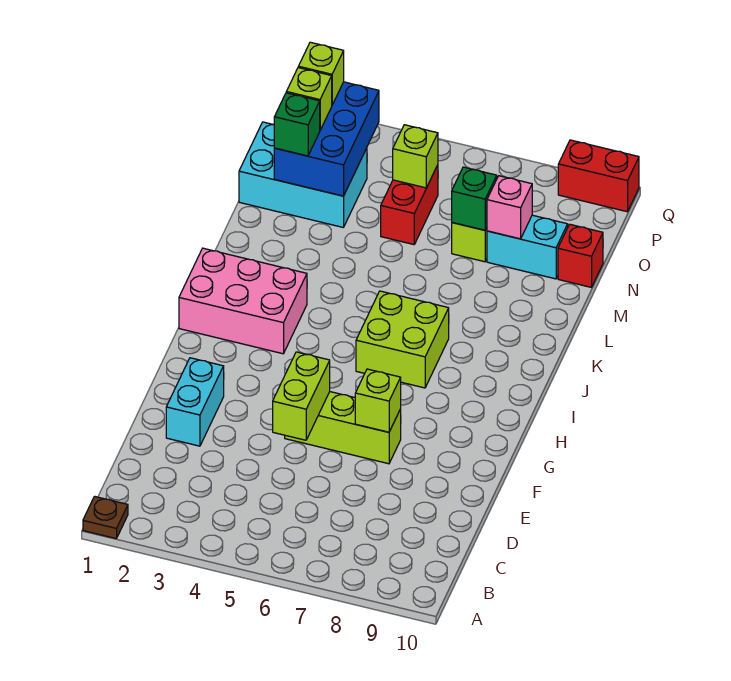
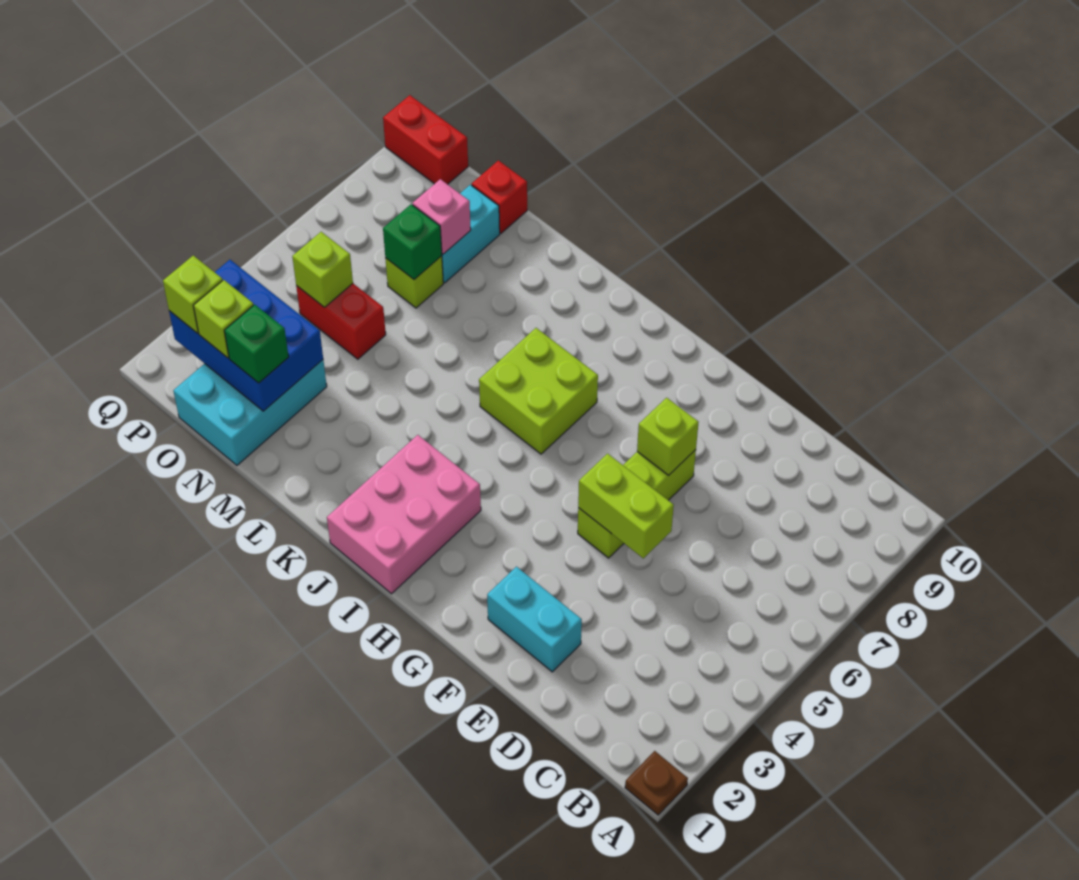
red brick Q9:Q10 level 1 -> red brick P10:Q10 level 1

